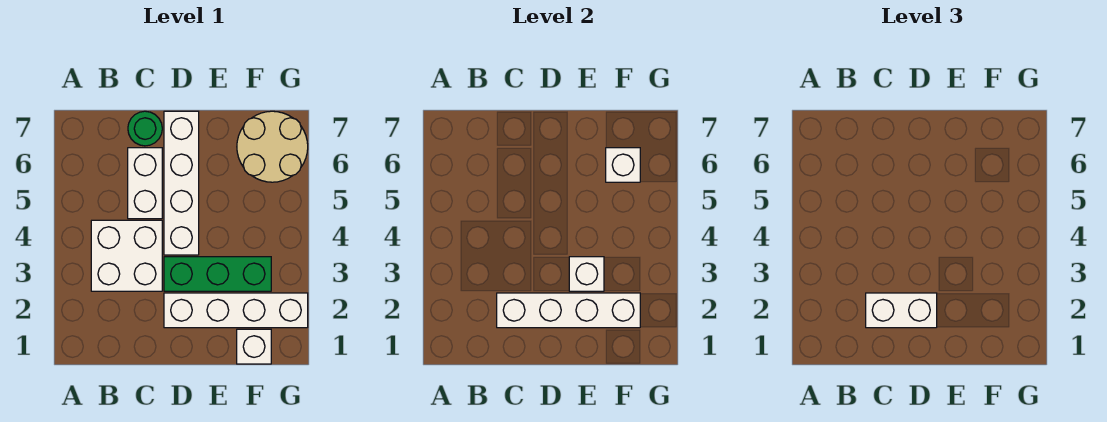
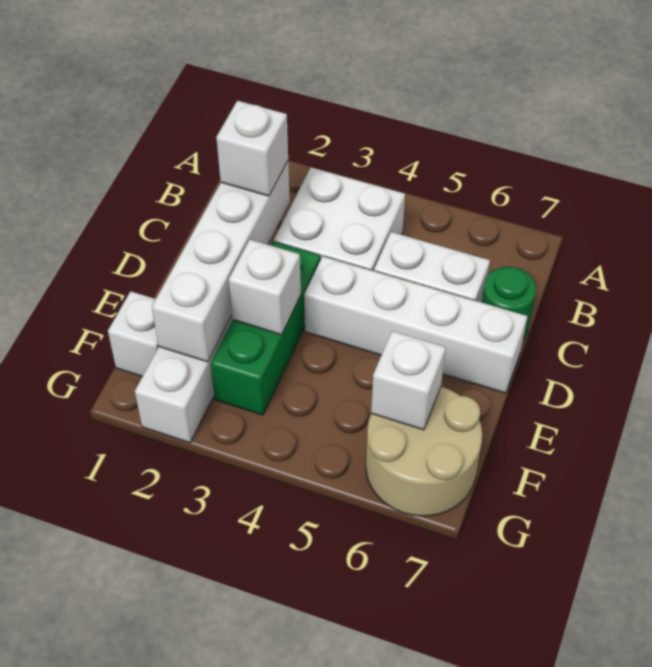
white brick C2:D2 level 3 -> white brick C2 level 3

